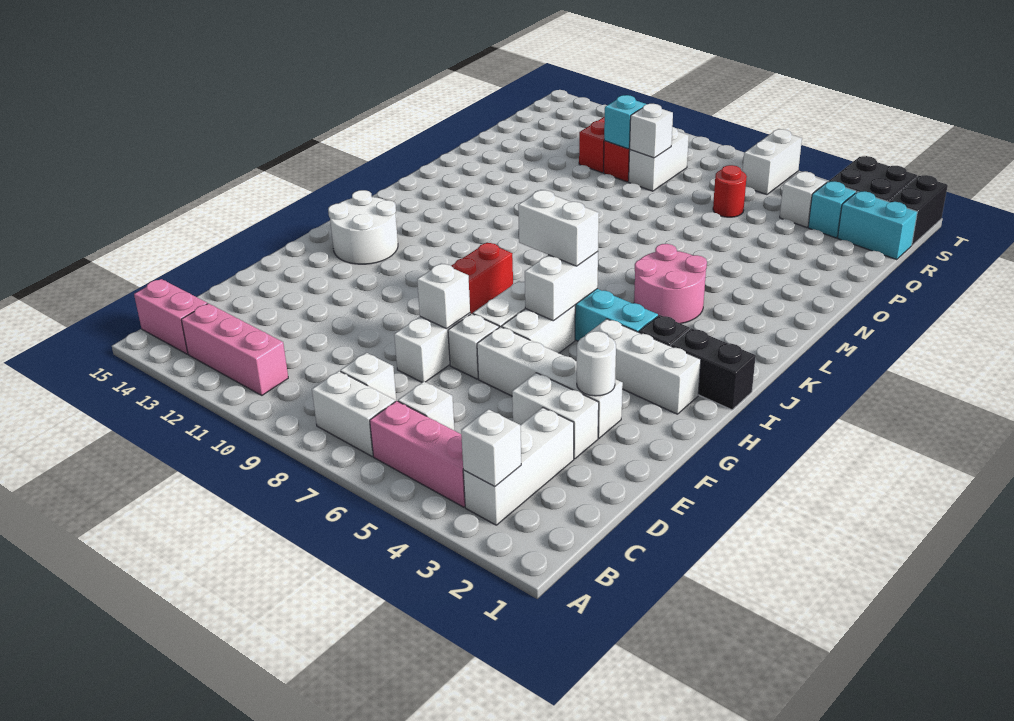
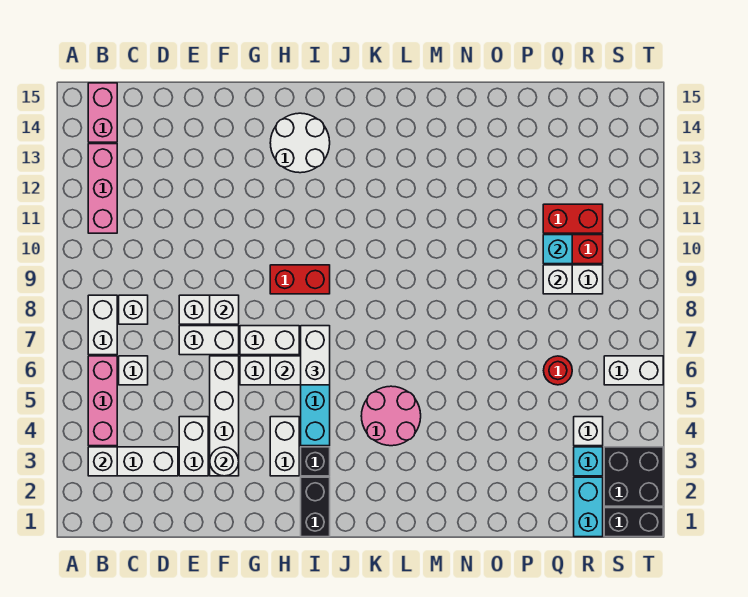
white brick F7 level 1 -> white brick E7:F7 level 1
white brick H2:H4 level 1 -> white brick H3:H4 level 1

